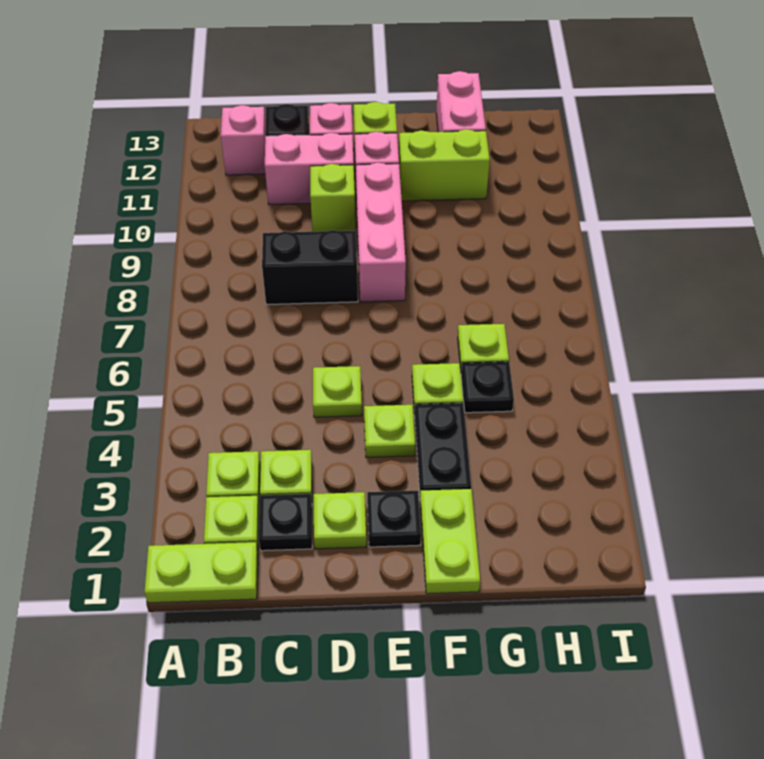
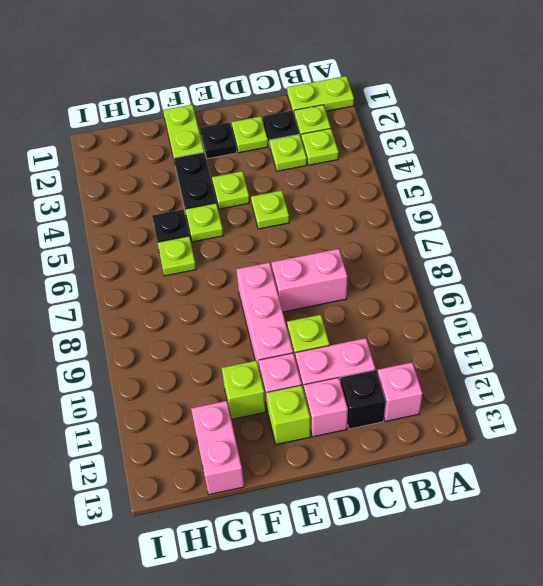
black brick C8:D8 level 1 -> pink brick C8:D8 level 1
lime brick F11:G11 level 1 -> lime brick F11 level 1

